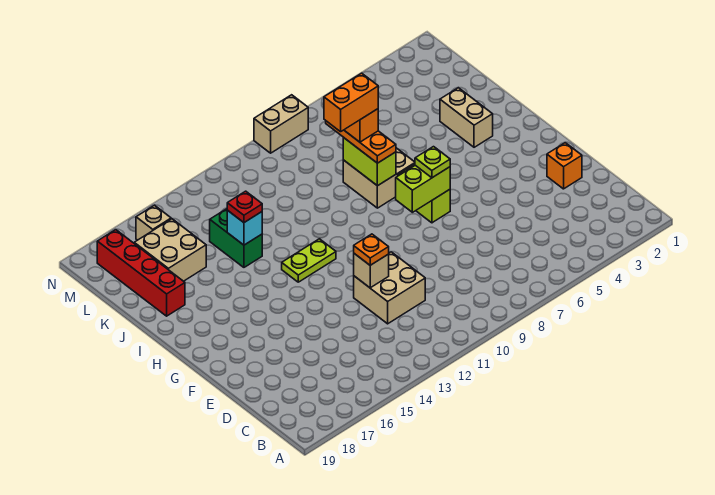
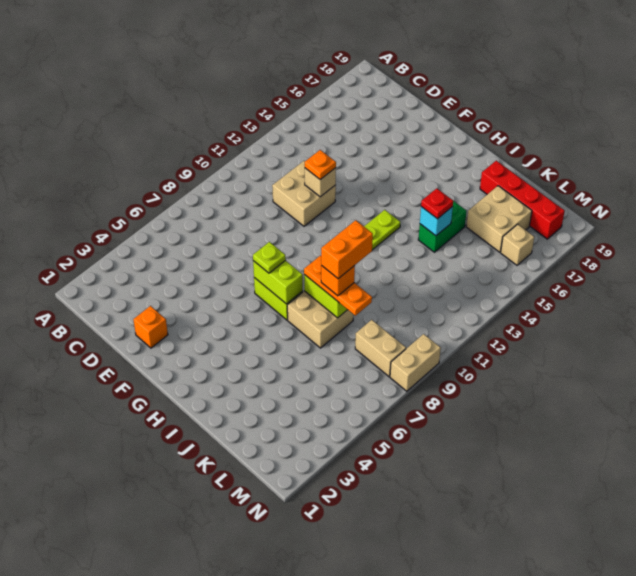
lime brick G7:G8 level 2 -> lime brick G7:H7 level 2
tan brick I3:J3 level 1 -> tan brick L8:M8 level 1
green brick J14:K14 level 1 -> green brick J14:J15 level 1

